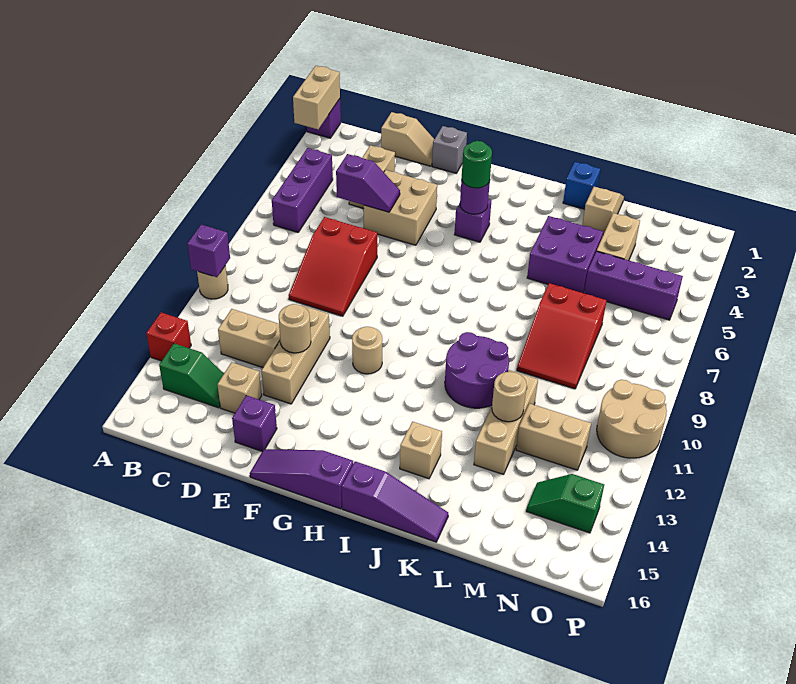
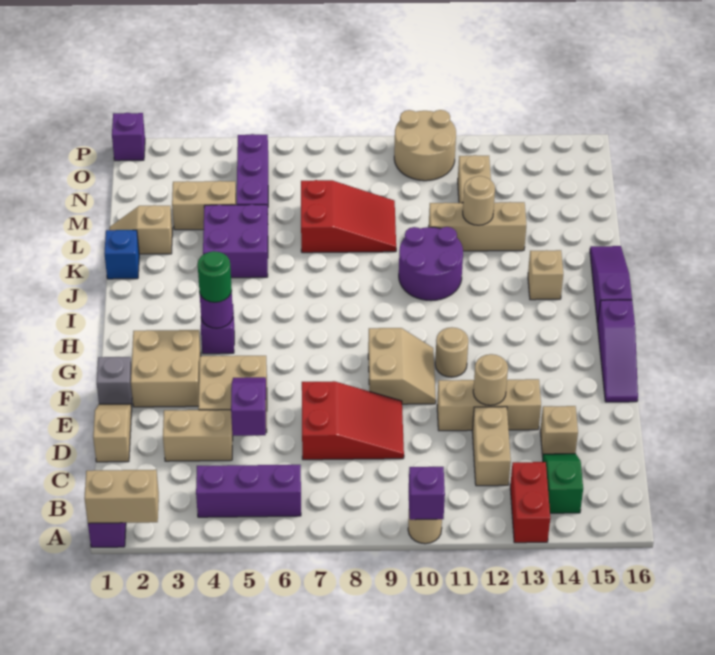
red brick A13 level 1 -> red brick A13:B13 level 1
purple brick E15 level 1 -> purple brick P1 level 1
none -> tan brick F2:G3 level 1
none -> tan slope F9:G10 level 1 top 9
green slope N14:O14 level 1 top O -> none

